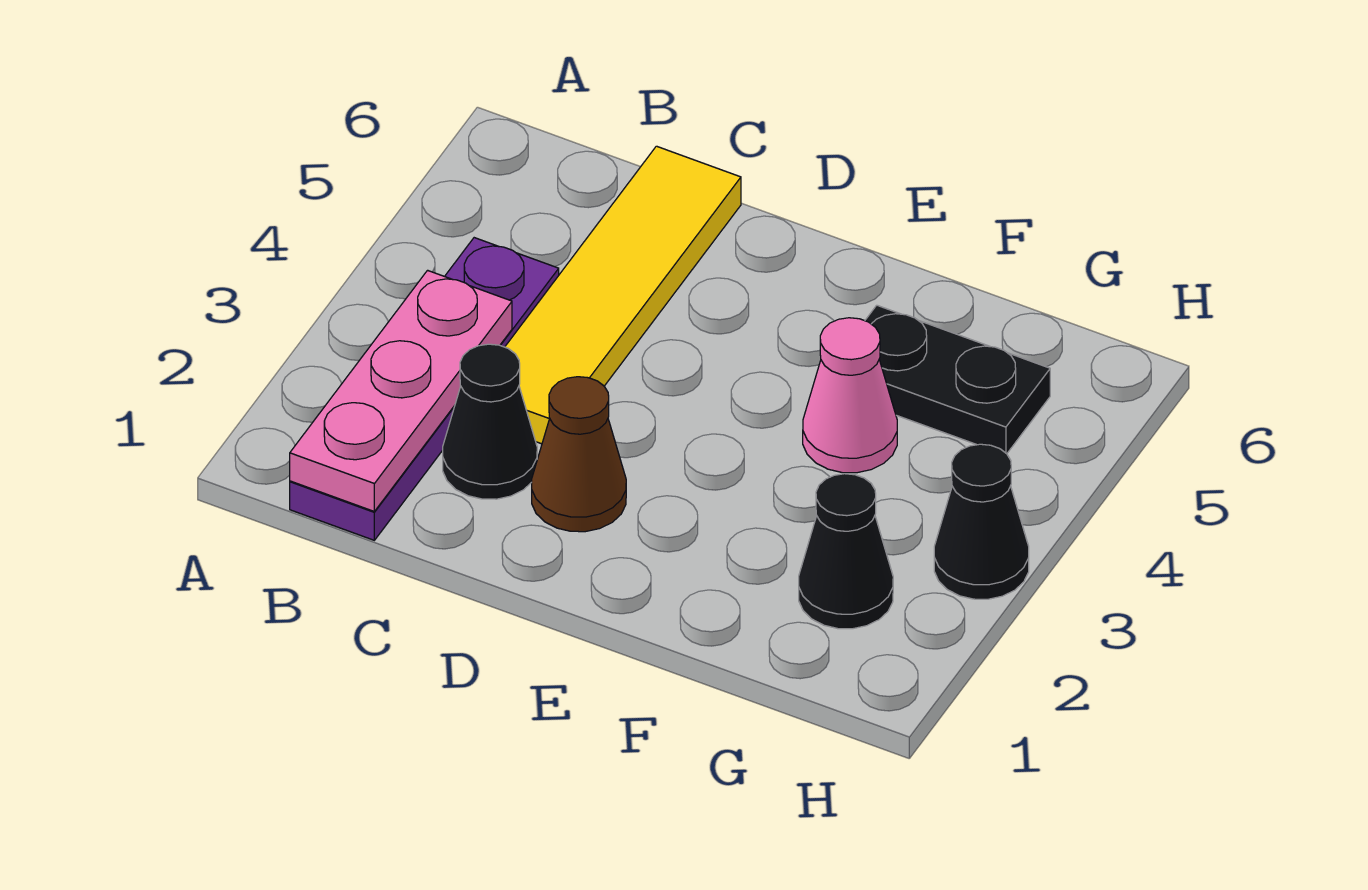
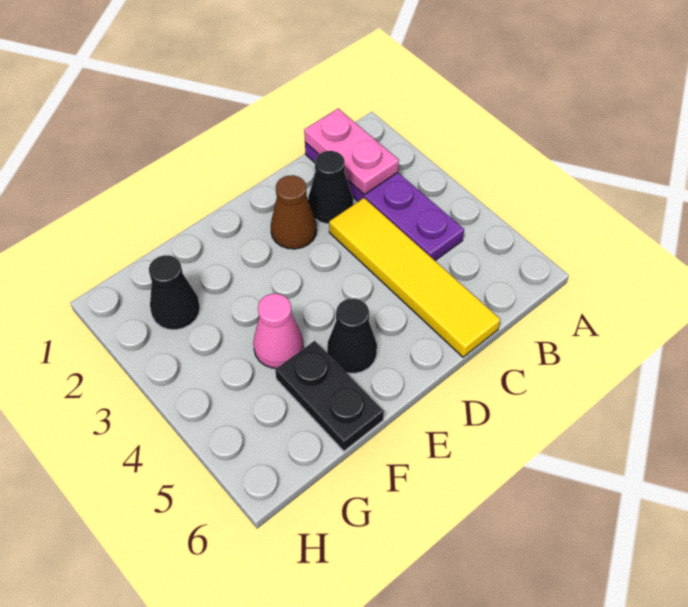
pink plate B1:B3 level 2 -> pink plate B1:B2 level 2
black plate F5:G5 level 1 -> black plate F5:F6 level 1
black cone H3 level 1 -> black cone E5 level 1

